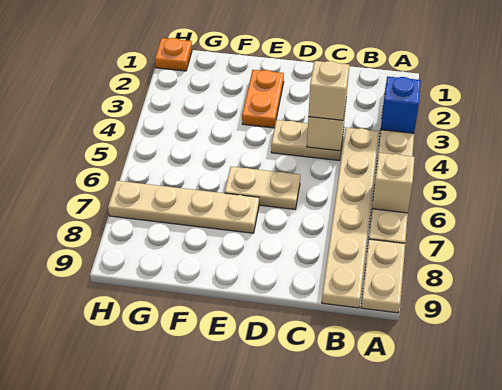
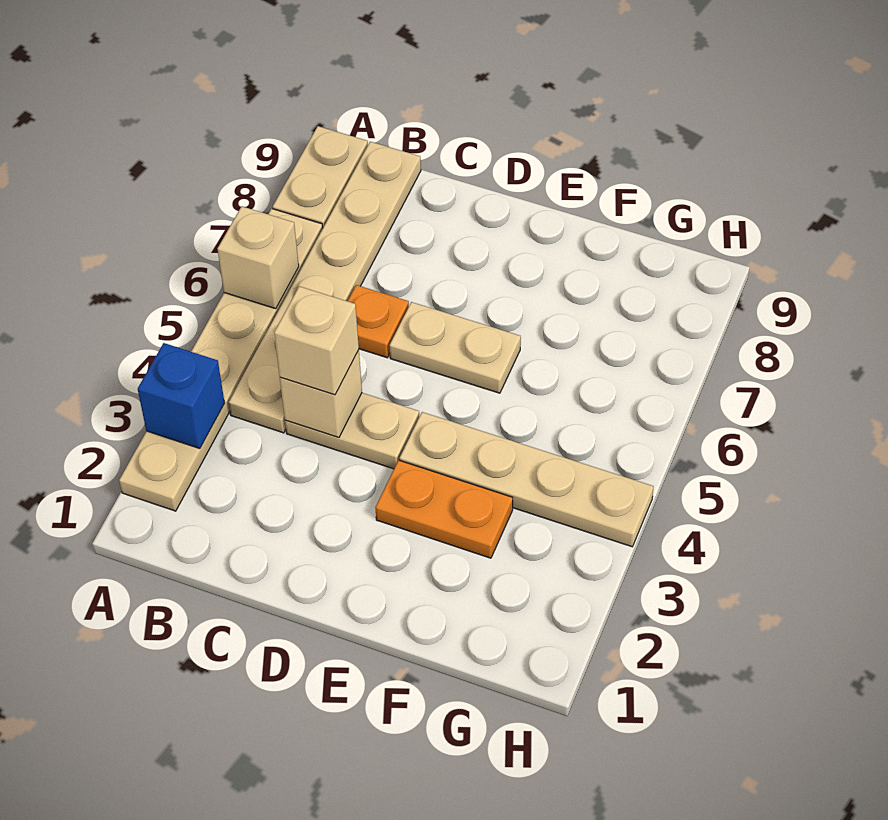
orange plate E2:E3 level 1 -> orange plate E3:F3 level 1
tan plate E7:H7 level 1 -> tan plate E4:H4 level 1
orange plate H1 level 1 -> orange plate C6 level 1

